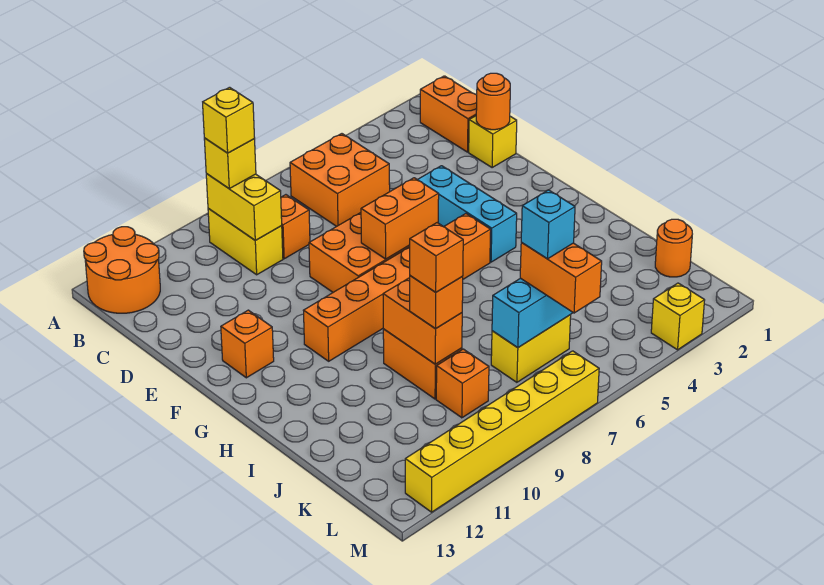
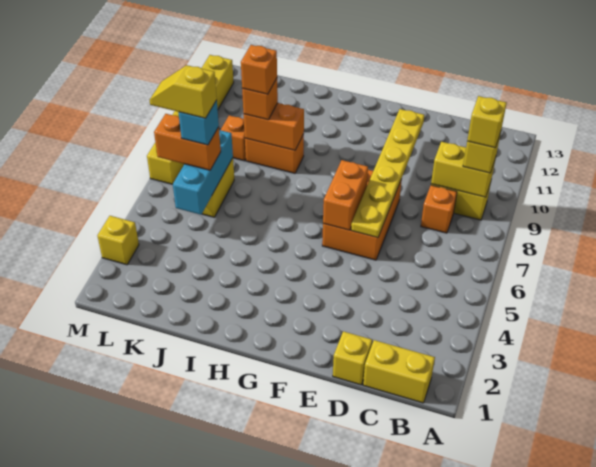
orange round brick A12:B13 level 1 -> none
orange brick B1:C1 level 1 -> yellow brick B1:C1 level 1
orange brick B5:C6 level 1 -> none
orange round brick D1 level 2 -> none
cyan brick E4:G4 level 1 -> none
none -> yellow plate E6:E11 level 2
orange brick F12 level 1 -> none
orange brick G5:G10 level 1 -> none
orange round brick K1 level 1 -> none
none -> yellow slope K6:L6 level 5 top K

